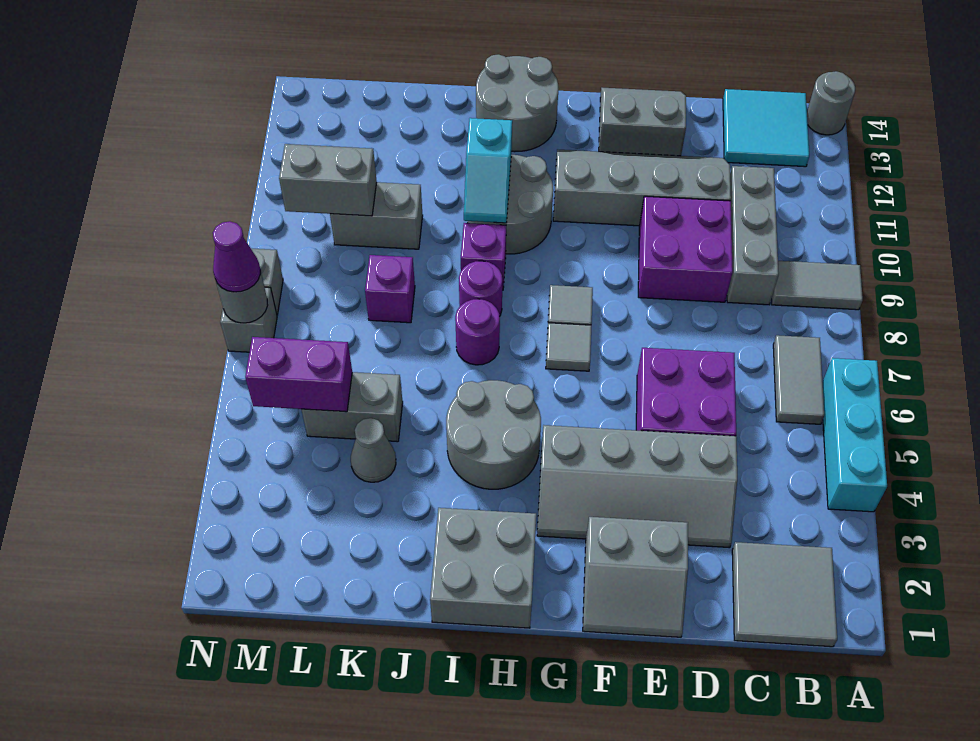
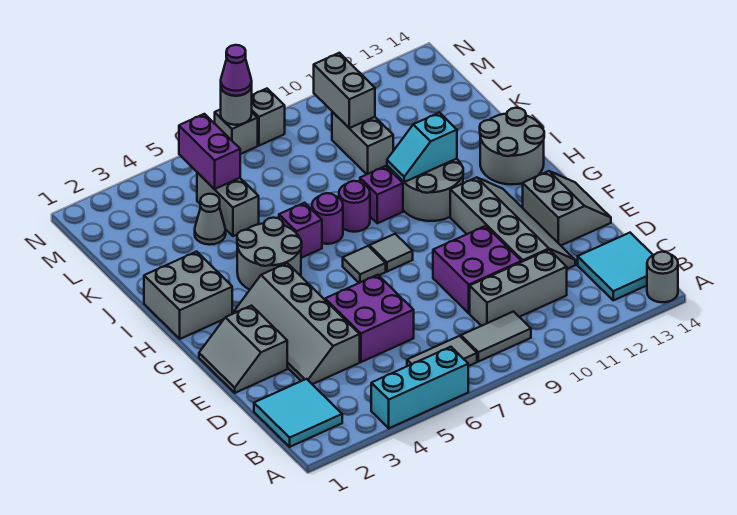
grey tile A9:B9 level 1 -> grey tile B8:B9 level 1
grey tile B1:C2 level 1 -> cyan tile B1:C2 level 1
purple brick K8 level 1 -> purple brick I6 level 1

